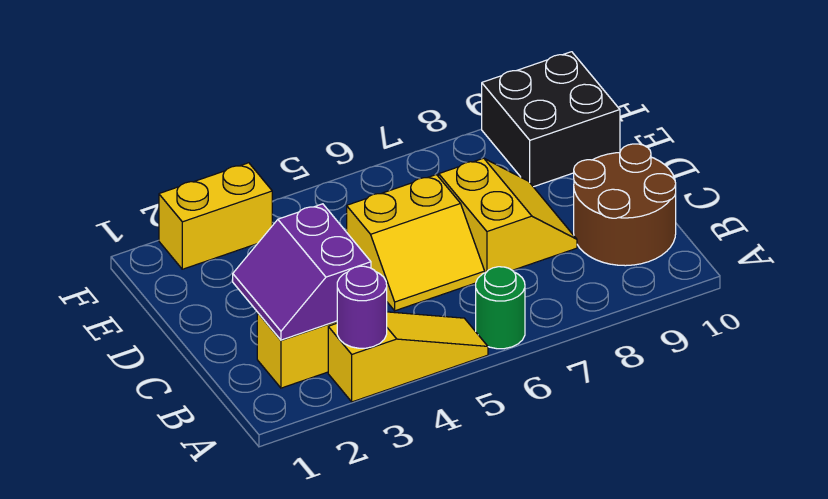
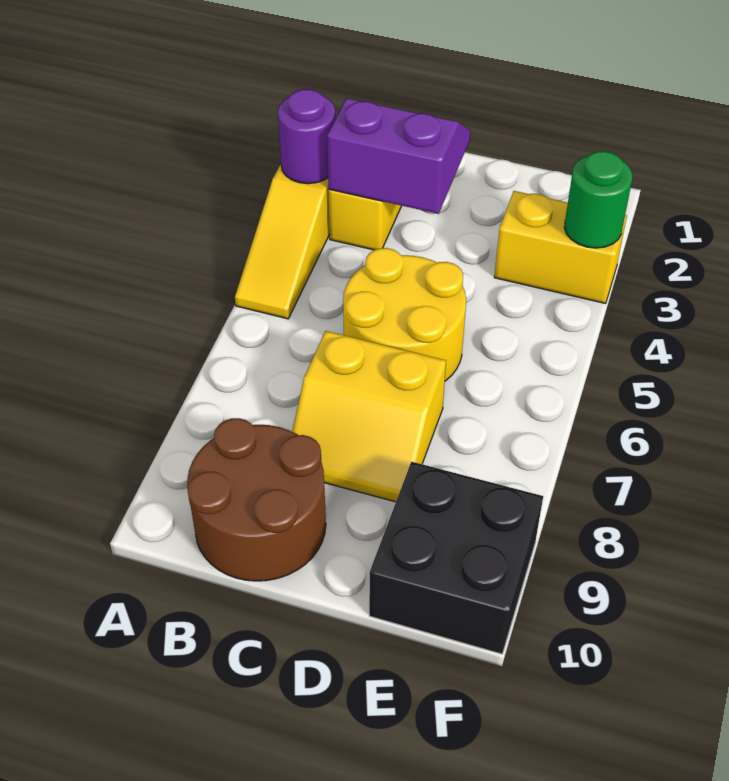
green round brick A6 level 1 -> green round brick F3 level 2
yellow slope C5:D6 level 1 top D -> yellow round brick C5:D6 level 1
yellow brick F2:F3 level 1 -> yellow brick E3:F3 level 1

